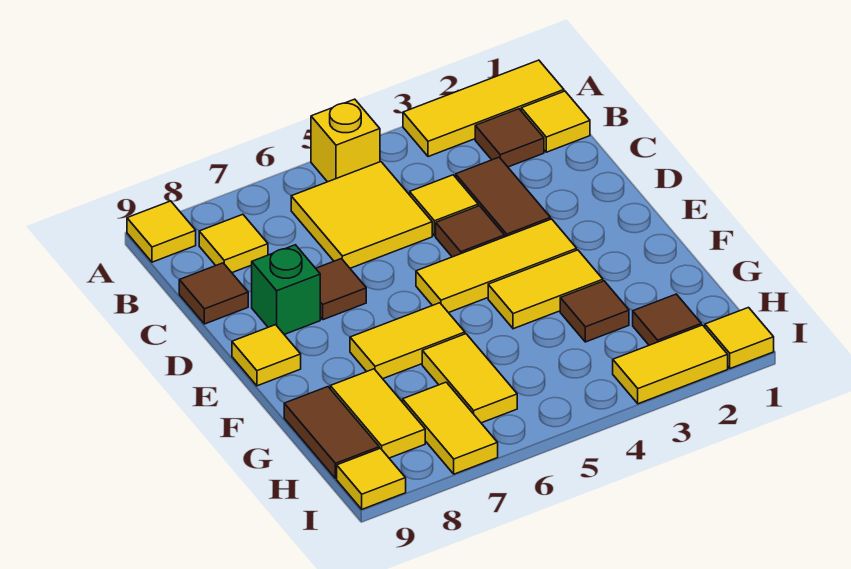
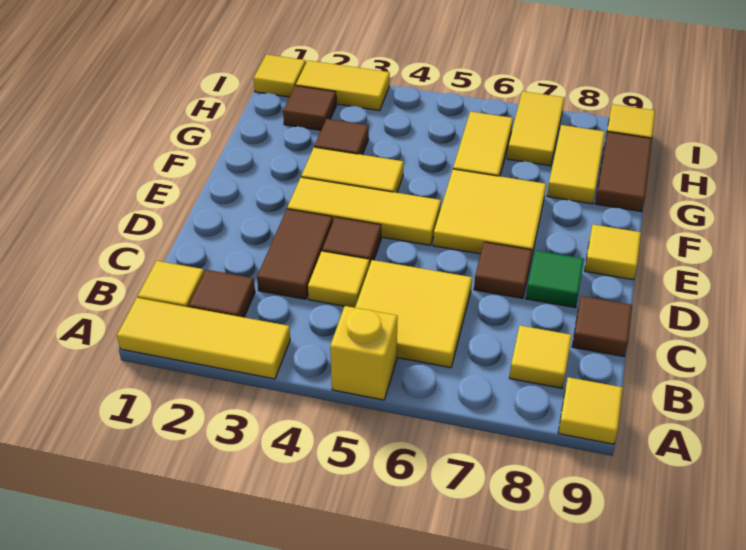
green brick D8 level 1 -> green tile D8 level 1
yellow tile F6:F7 level 1 -> yellow tile E6:F7 level 1

